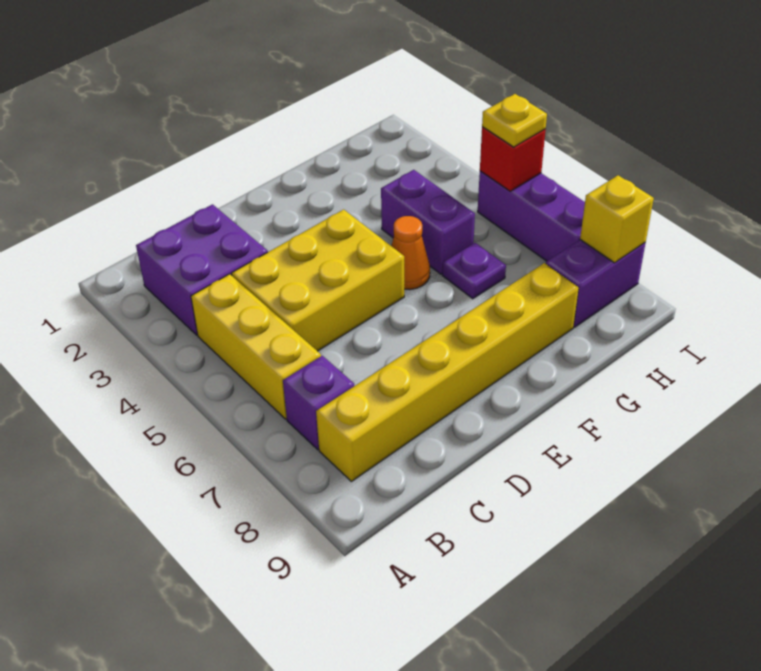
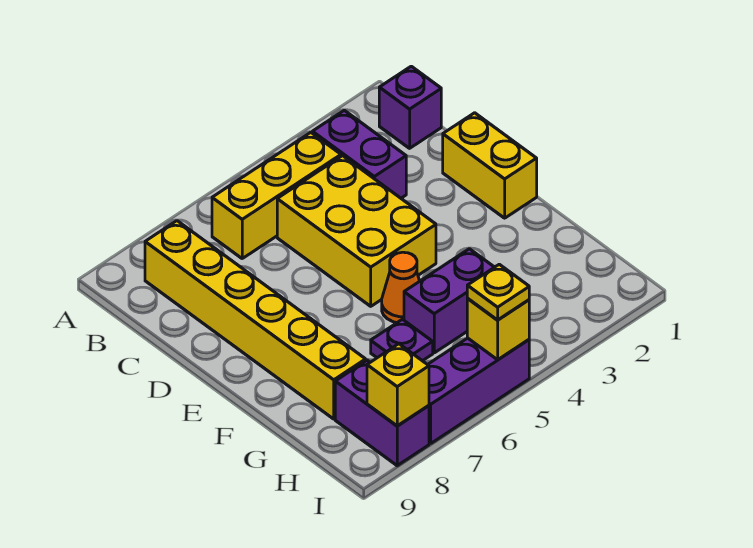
purple brick B2:C3 level 1 -> purple brick B3:C3 level 1
purple brick B7 level 1 -> purple brick B1 level 1
none -> yellow brick D1:E1 level 1
red brick I5 level 2 -> yellow brick I5 level 2

